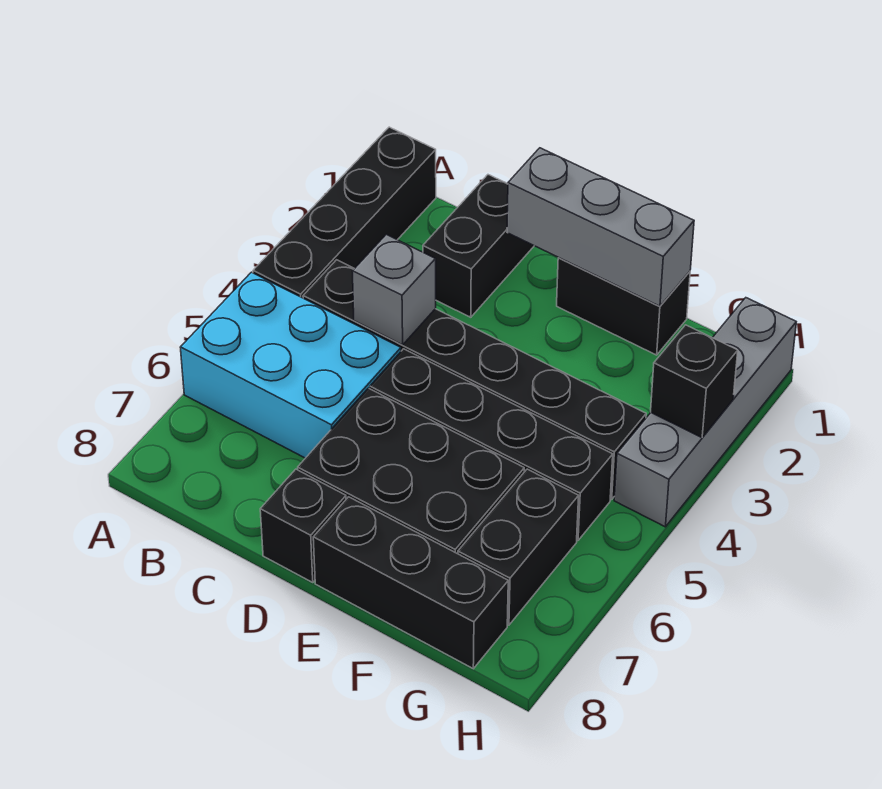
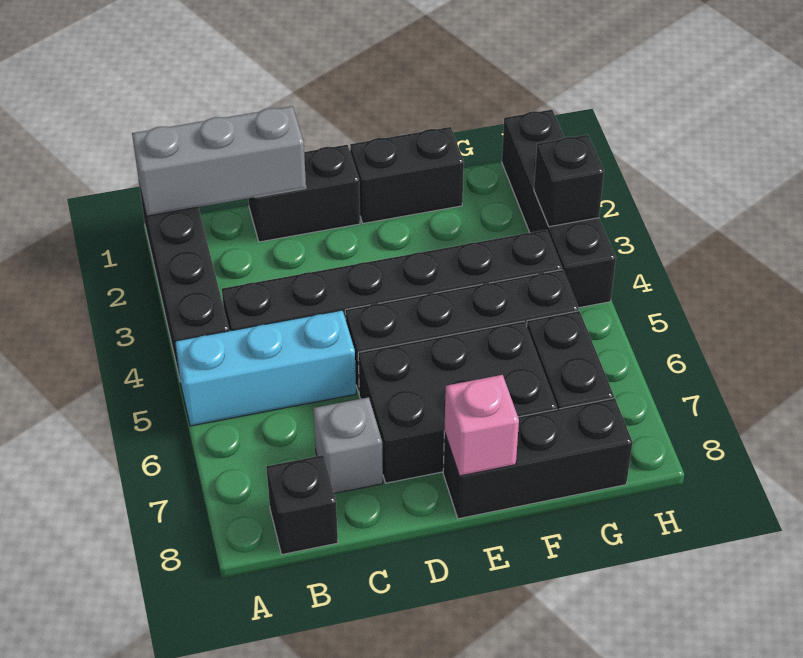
cyan brick A5:C6 level 1 -> cyan brick A5:C5 level 1
black brick C1:C2 level 1 -> black brick C1:D1 level 1
grey brick C4 level 2 -> grey brick C7 level 1
grey brick D1:F1 level 2 -> grey brick A1:C1 level 2
black brick D8 level 1 -> black brick B8 level 1
none -> pink brick E8 level 2
grey brick H1:H4 level 1 -> black brick H1:H4 level 1

